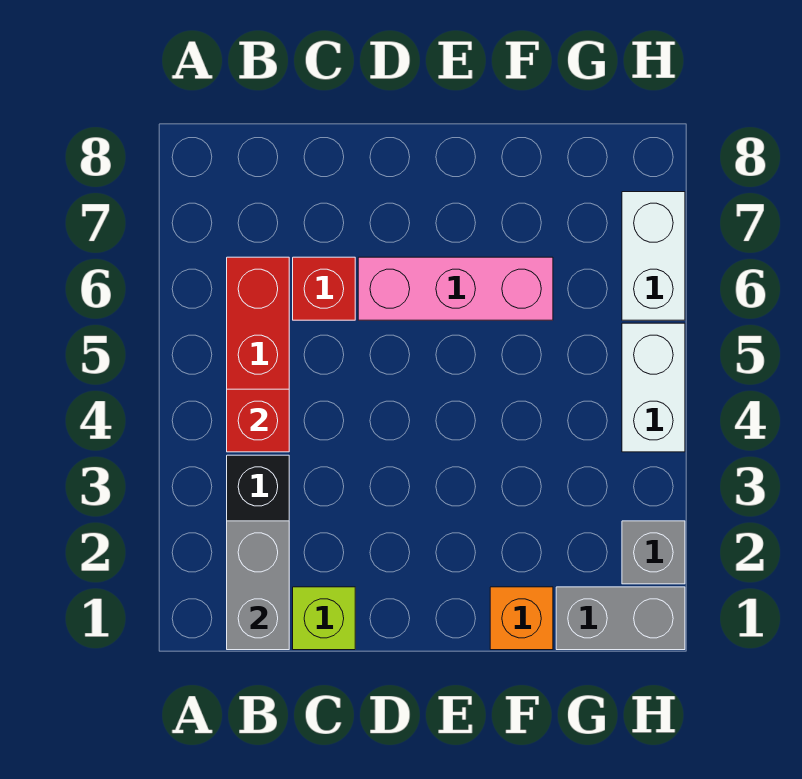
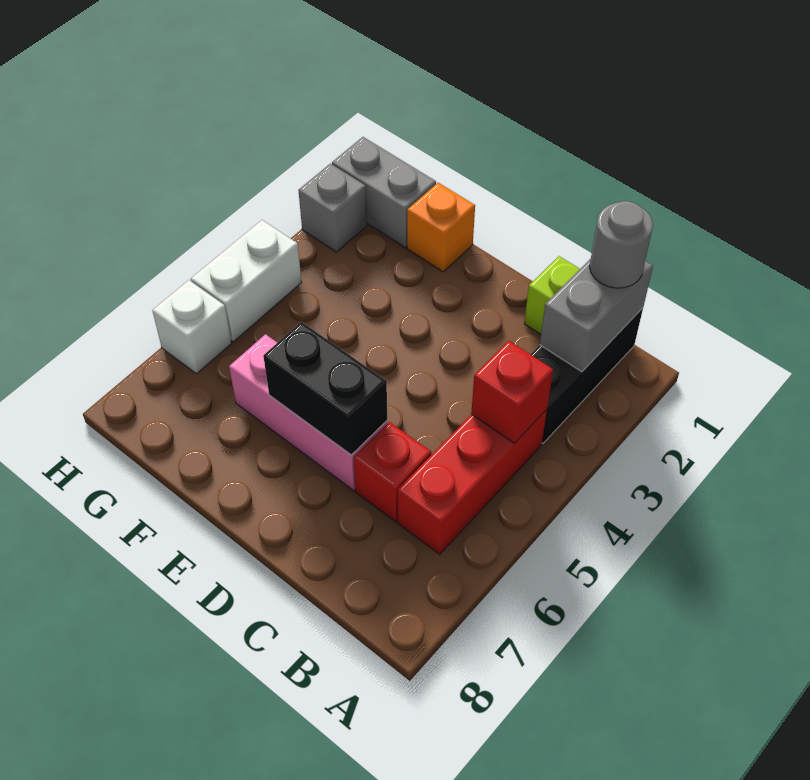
none -> grey round brick B1 level 3
none -> black brick D6:E6 level 2
white brick H6:H7 level 1 -> white brick H6 level 1

